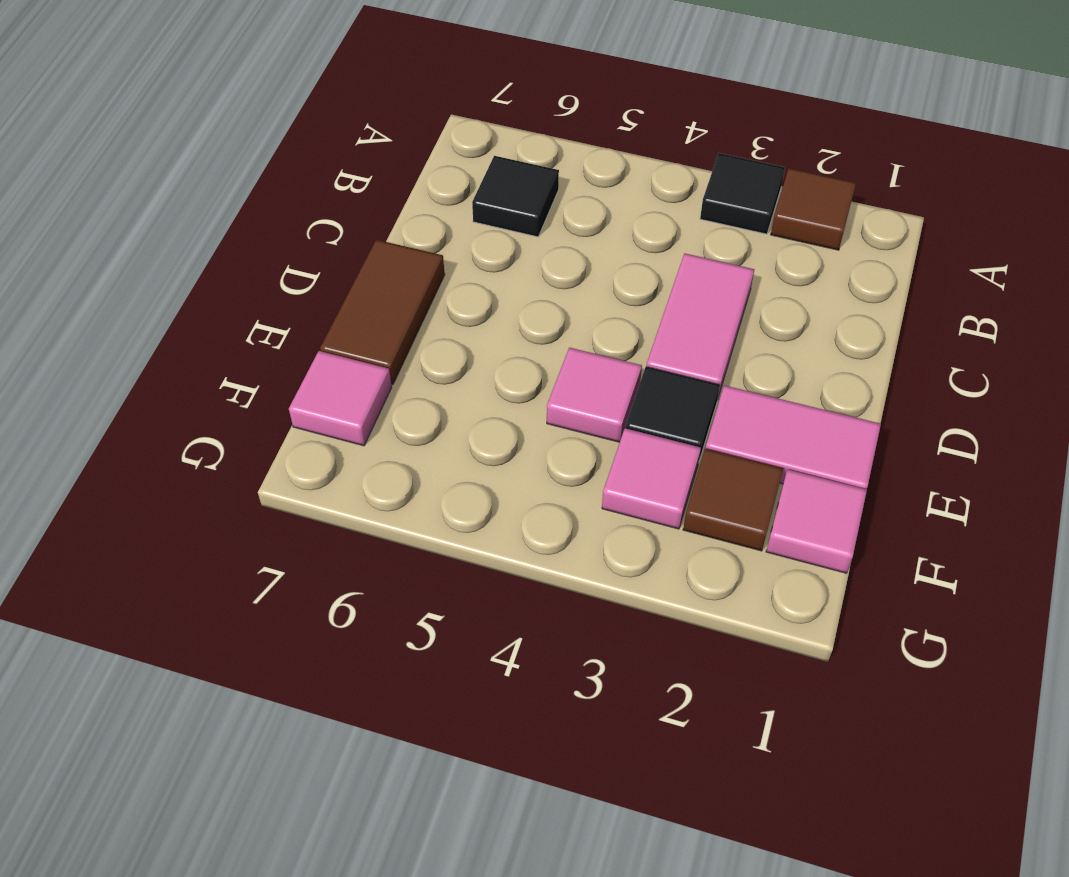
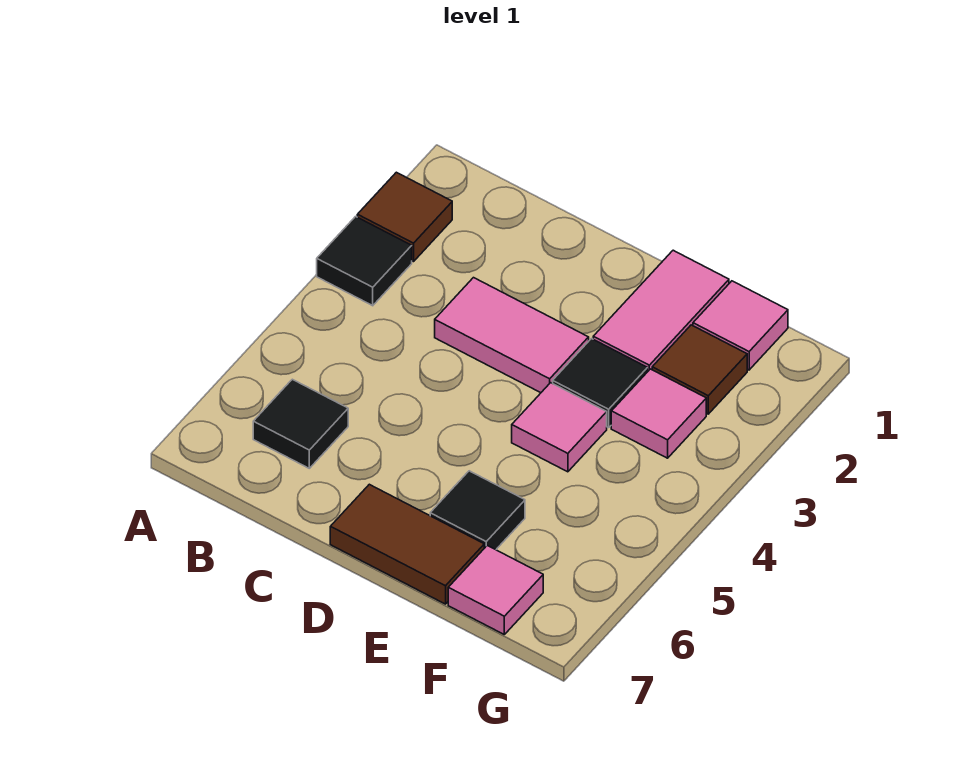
none -> black tile E6 level 1

